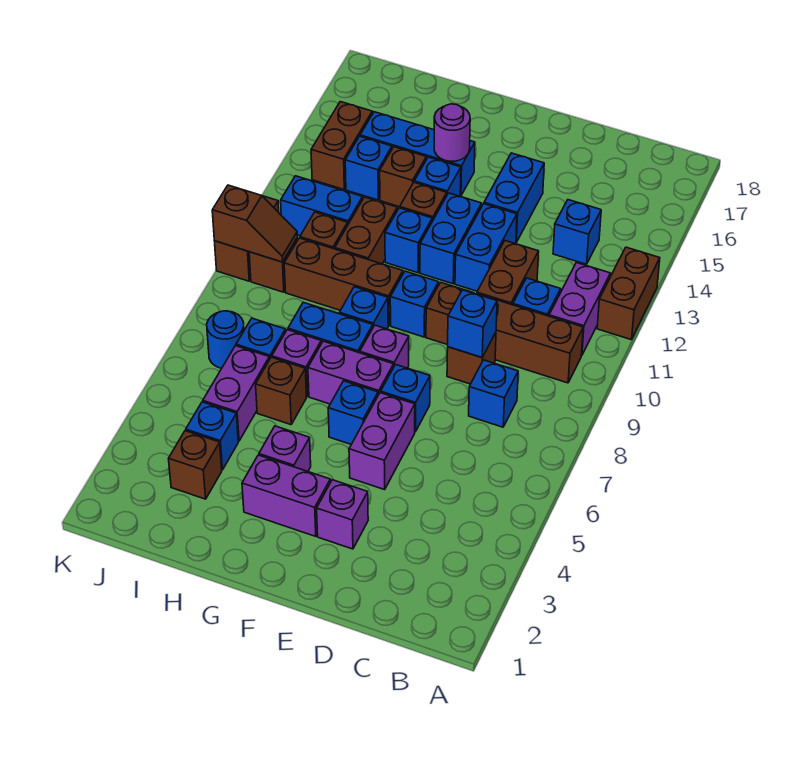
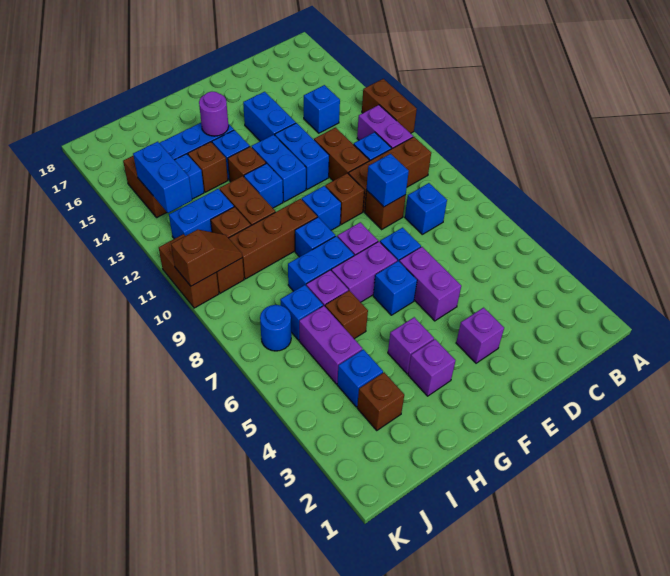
purple brick F3:G3 level 1 -> purple brick G3 level 1
none -> blue brick J13:J14 level 2

